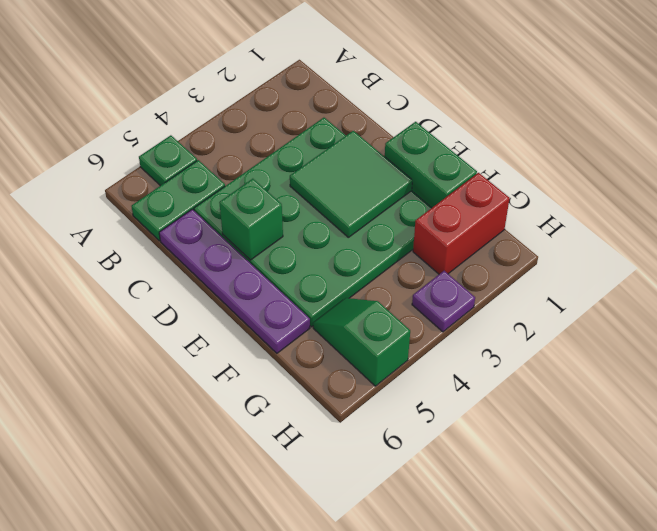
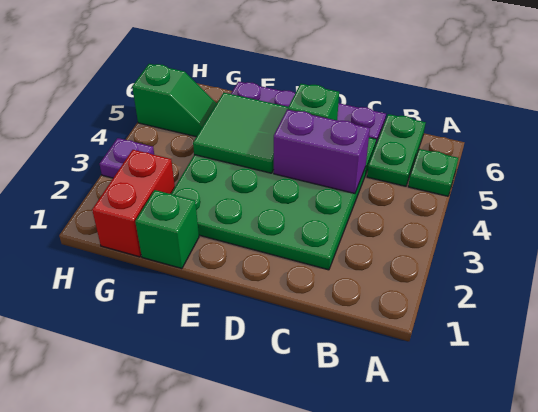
none -> purple brick C4:D4 level 2
green tile D2:E3 level 2 -> green tile E4:F5 level 2
green brick E1:F1 level 1 -> green brick F1 level 1

